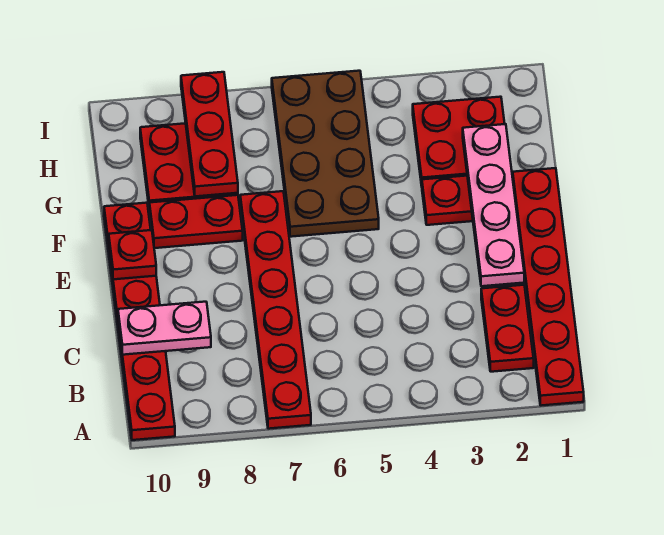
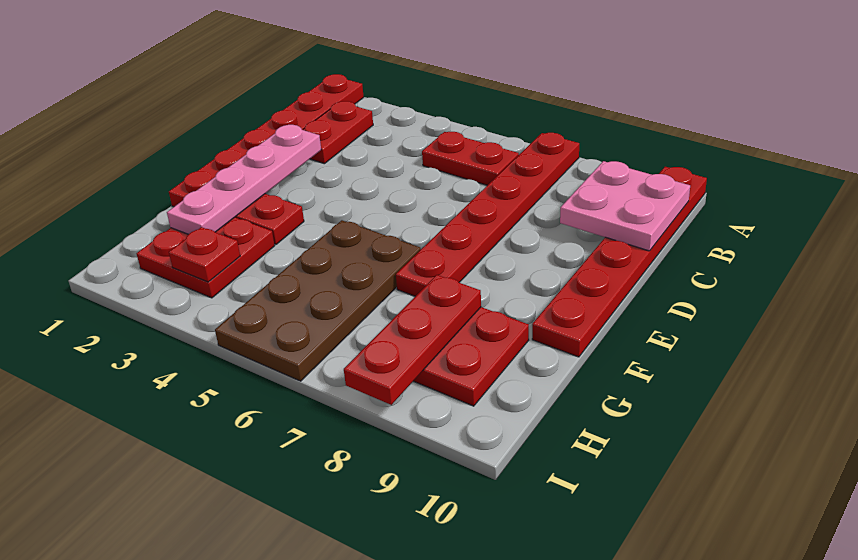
pink plate C9:C10 level 2 -> pink plate B9:C10 level 2
red plate E10 level 2 -> red plate H3 level 2
red plate F8:F9 level 1 -> red plate B5:B6 level 1

